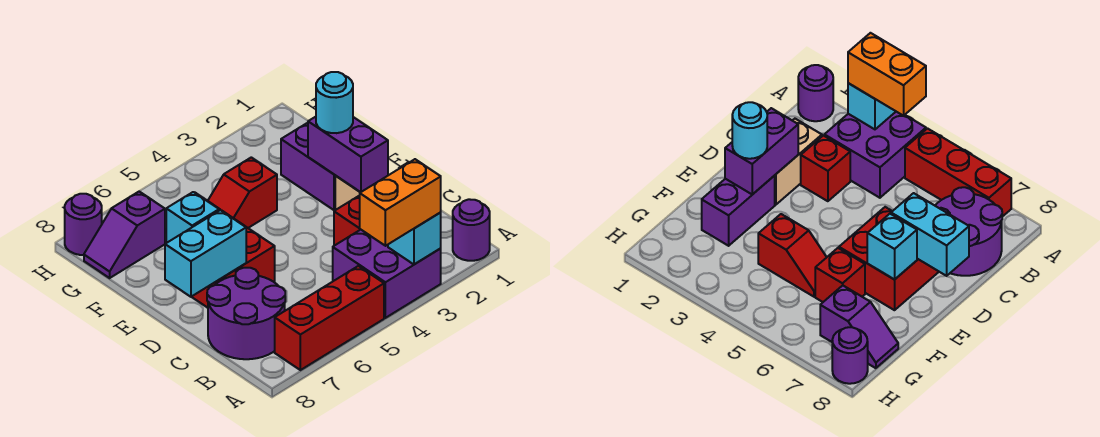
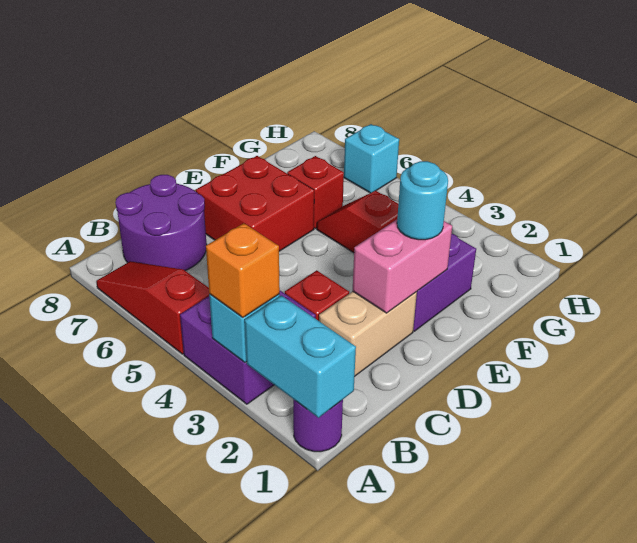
orange brick A3:A4 level 3 -> orange brick A3 level 3
red brick A5:A7 level 1 -> red slope A5:A7 level 1 top 5
purple brick D2:E2 level 2 -> pink brick D2:E2 level 2
cyan brick D7:D8 level 2 -> cyan brick A1:A2 level 2
cyan brick E7 level 2 -> cyan brick H6 level 1
purple slope G7:G8 level 1 top 7 -> none
purple round brick H8 level 1 -> none

